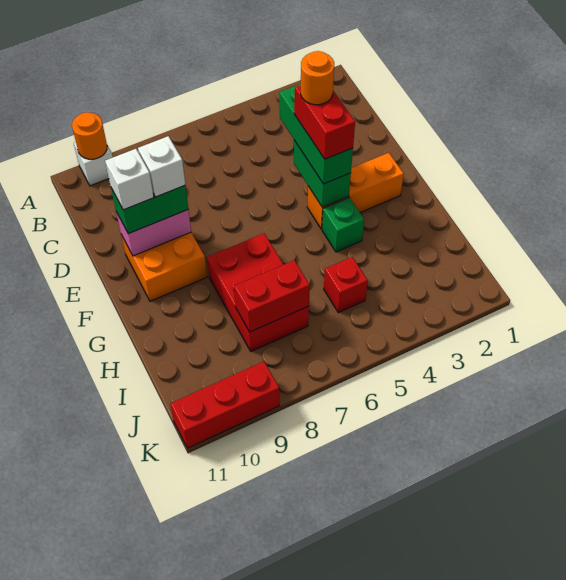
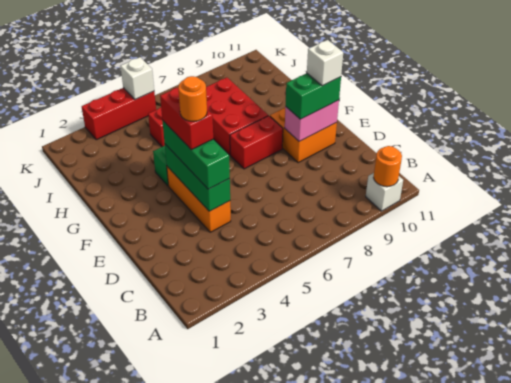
green brick E4:F4 level 2 -> green brick D4:F4 level 2
white brick E9 level 4 -> white brick K5 level 2
orange brick F2:F4 level 1 -> orange brick D4:F4 level 1
red brick I7:I8 level 2 -> red brick F7:F8 level 1
red brick K9:K11 level 1 -> red brick K3:K5 level 1

